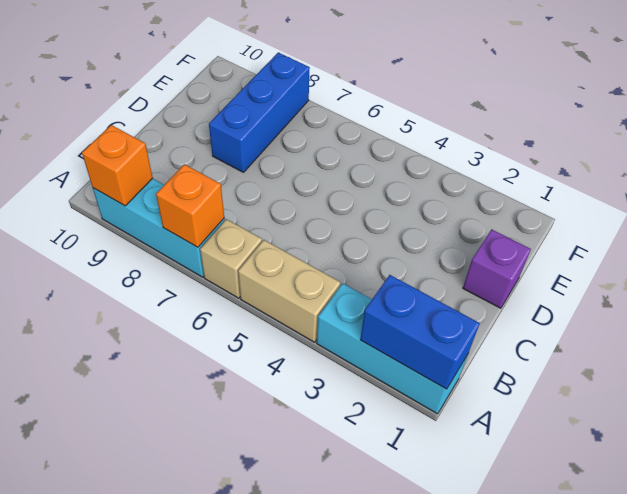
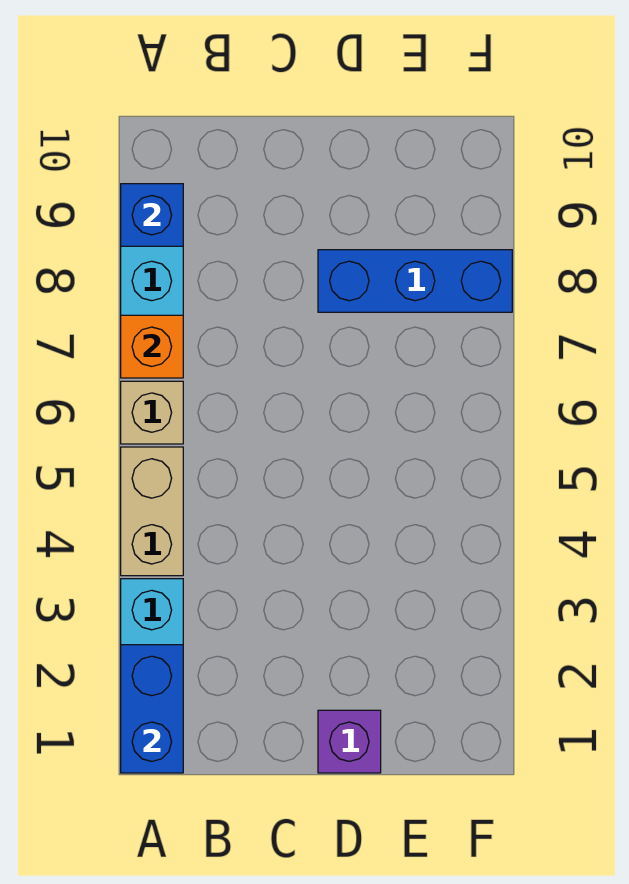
orange brick A9 level 2 -> blue brick A9 level 2

